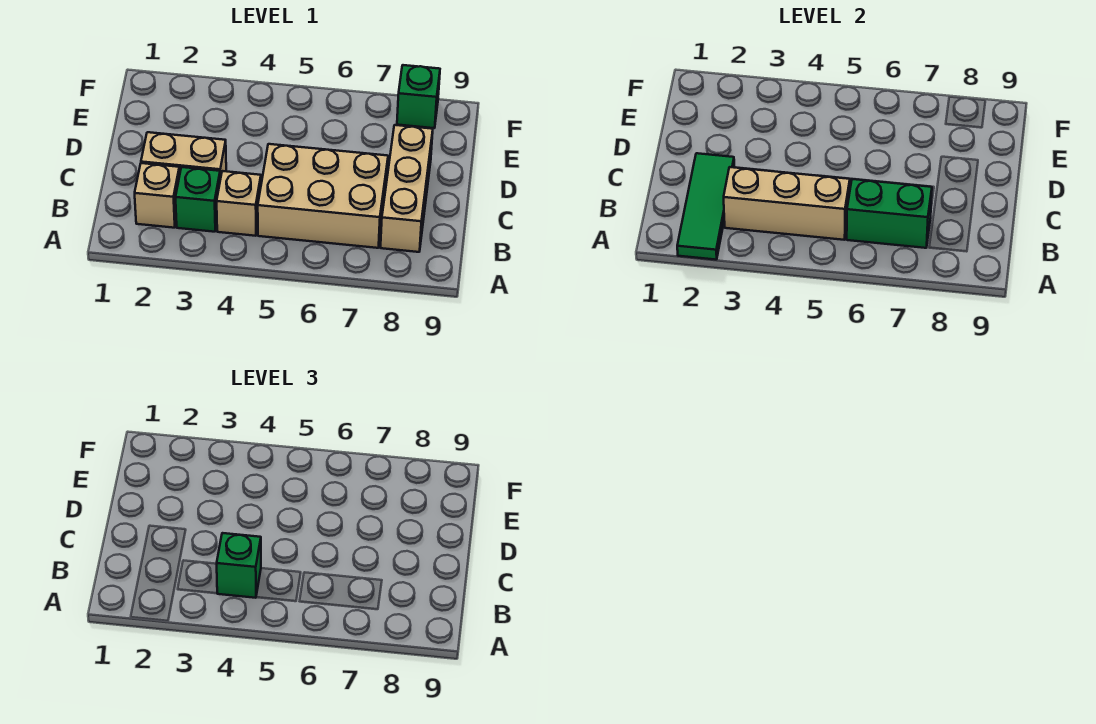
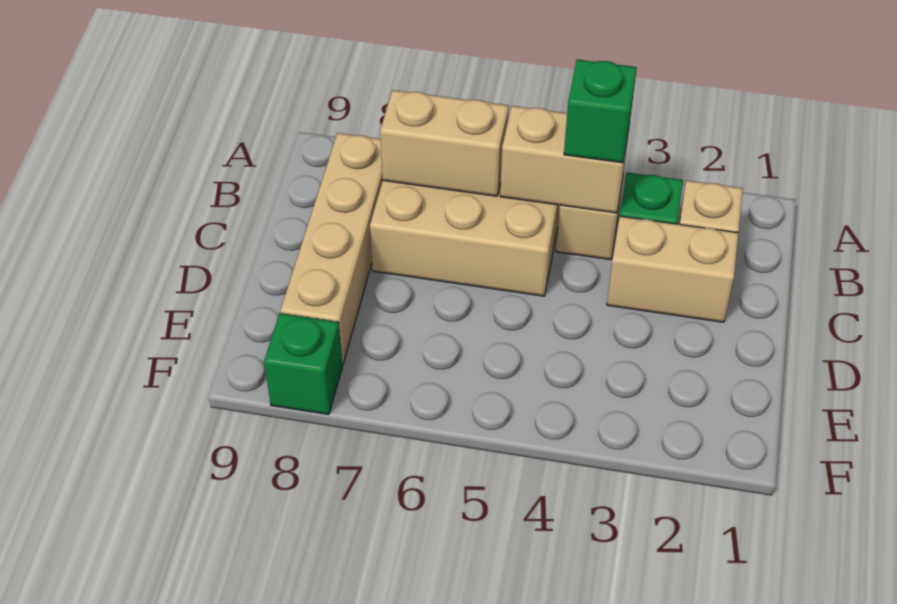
green tile A2:C2 level 2 -> none
tan brick B3:B5 level 2 -> tan brick B4:B5 level 2
green brick B6:B7 level 2 -> tan brick B6:B7 level 2
tan brick B8:D8 level 1 -> tan brick B8:E8 level 1

